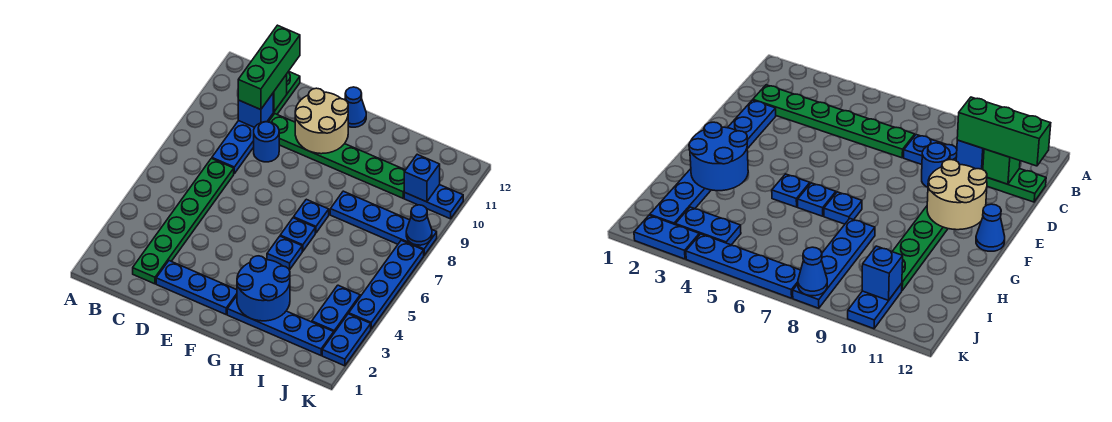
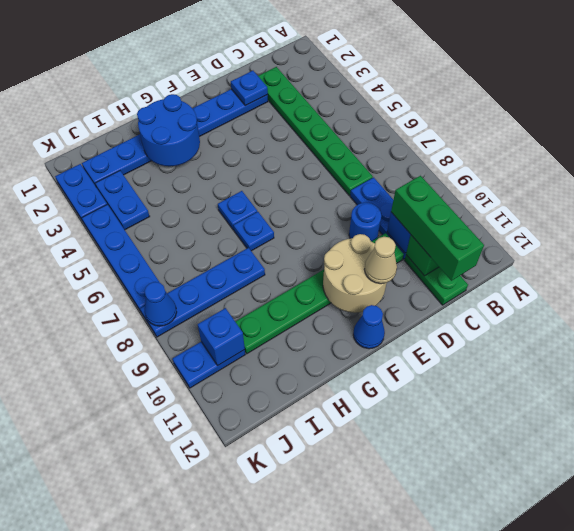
none -> tan cone E11 level 3
blue plate G5 level 1 -> blue plate D2 level 2

